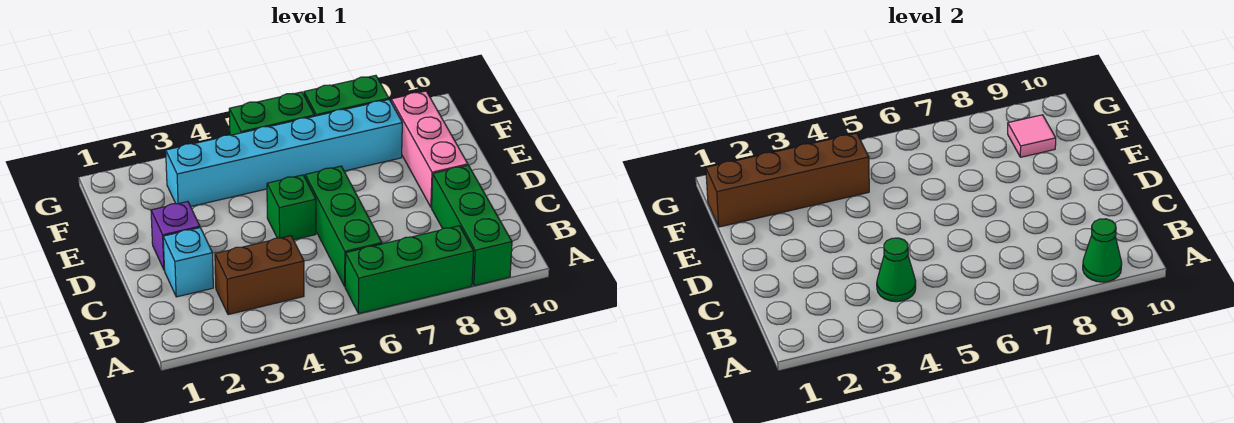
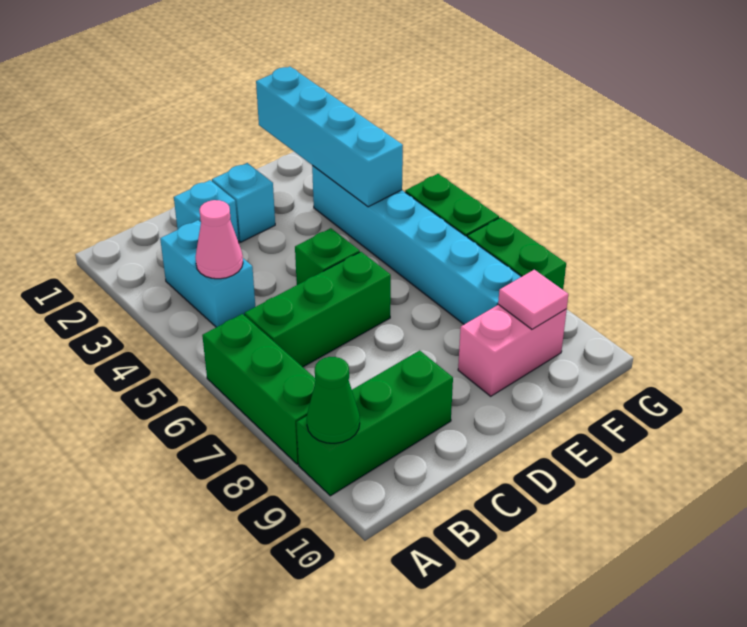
brown brick B3:B4 level 1 -> cyan brick B3:B4 level 1
green cone B4 level 2 -> pink cone B4 level 2
purple brick D2 level 1 -> cyan brick D2 level 1
pink brick D9:F9 level 1 -> pink brick E9:F9 level 1
brown brick F1:F4 level 2 -> cyan brick F1:F4 level 2

